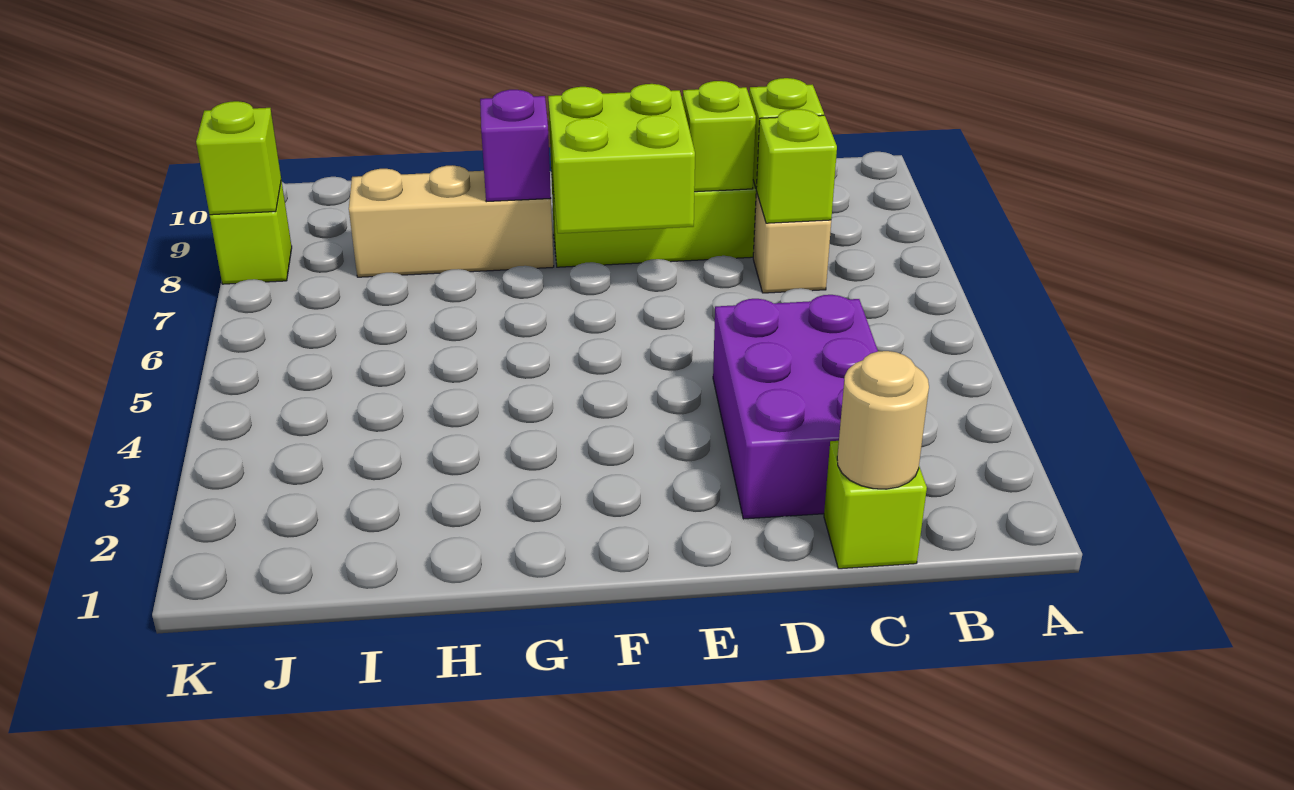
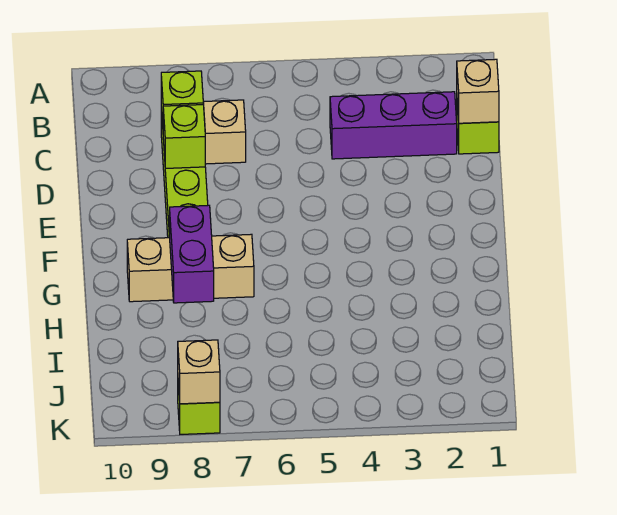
tan round brick C1 level 2 -> tan brick C1 level 2
purple brick C2:D4 level 1 -> purple brick C2:C4 level 1
lime brick C7 level 2 -> none
lime brick E7:F8 level 2 -> none
tan brick G8:I8 level 1 -> tan brick G7:G9 level 1
purple brick G8 level 2 -> purple brick G8:H8 level 2
lime brick K8 level 2 -> tan brick K8 level 2

